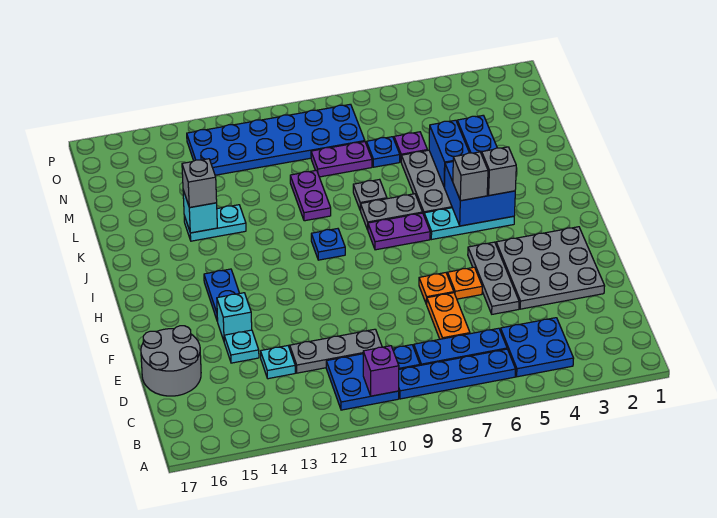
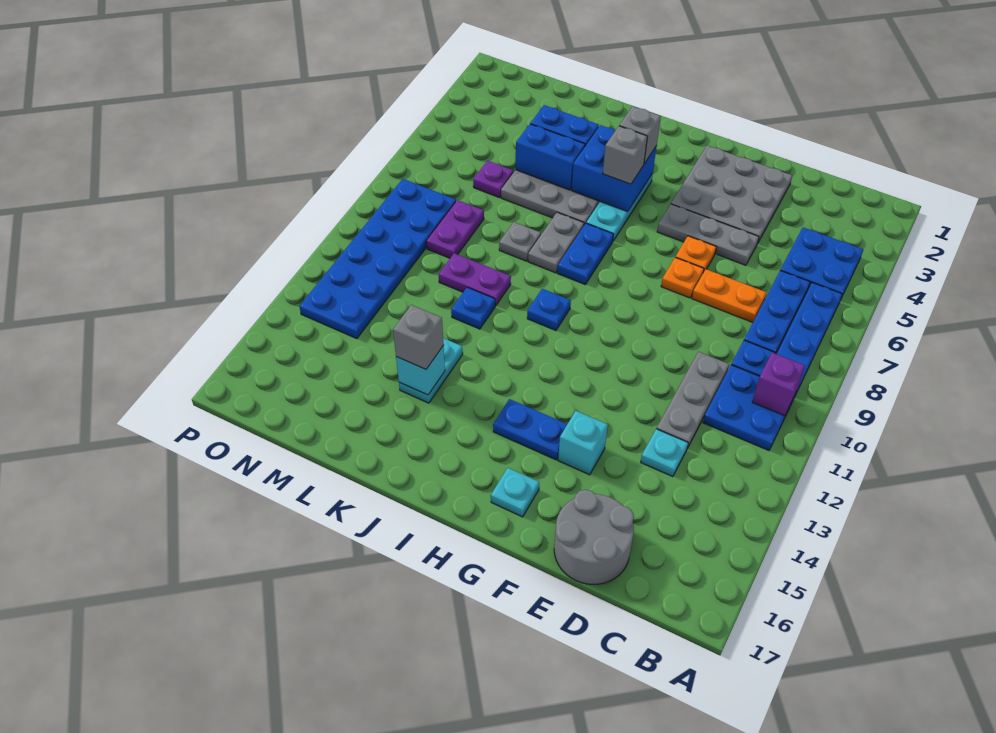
cyan plate E14 level 1 -> cyan plate G16 level 1
purple plate I7:I8 level 1 -> blue plate I7:I8 level 1
blue plate M7 level 1 -> blue plate K11 level 1

